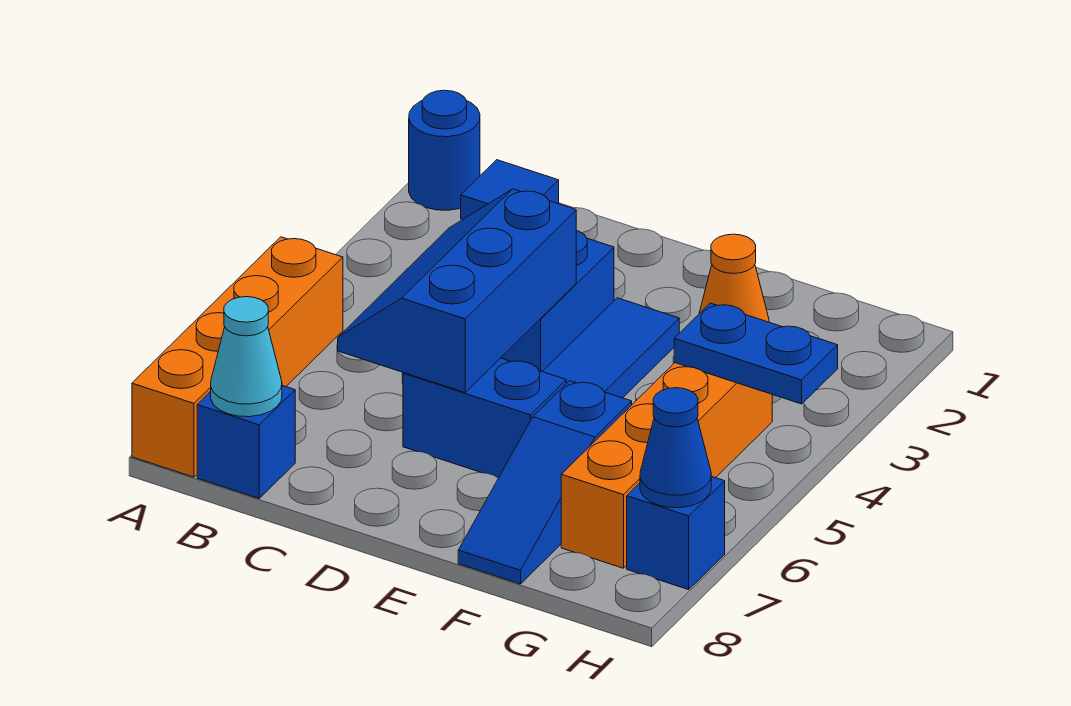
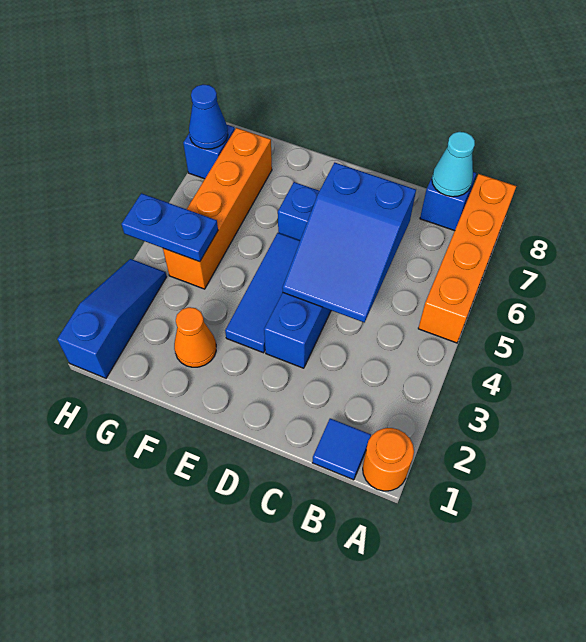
blue round brick A1 level 1 -> orange round brick A1 level 1
blue slope C4:D6 level 2 top D -> blue slope C4:D6 level 2 top 6
blue slope F6:F8 level 1 top 6 -> blue slope H1:H3 level 1 top 1

